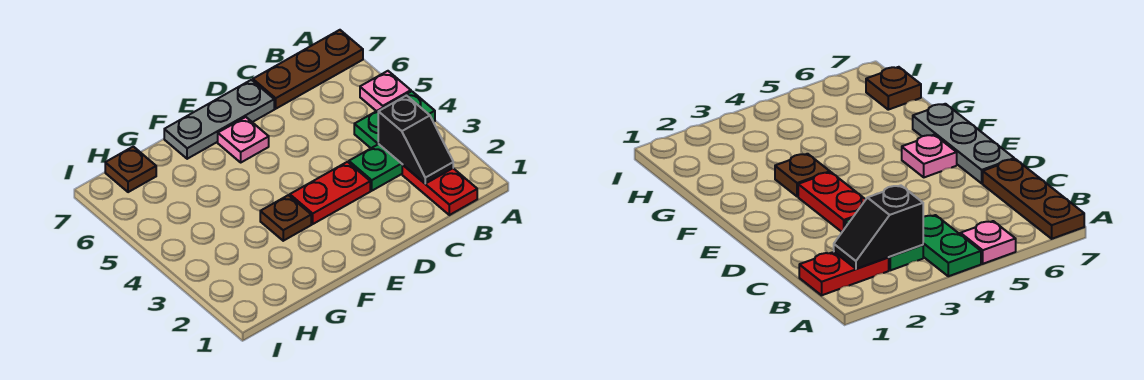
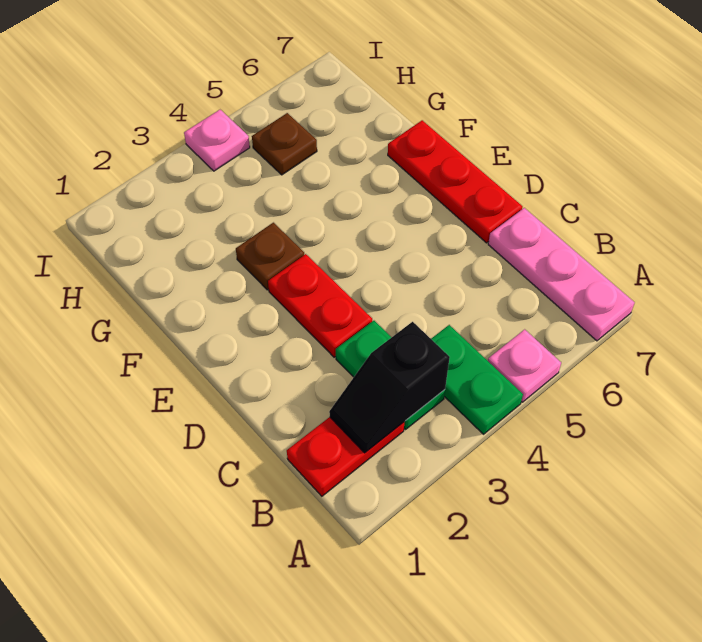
brown plate A7:C7 level 1 -> pink plate A7:C7 level 1
grey plate D7:F7 level 1 -> red plate D7:F7 level 1
pink plate E6 level 1 -> pink plate I4 level 1
brown plate H7 level 1 -> brown plate H5 level 1

